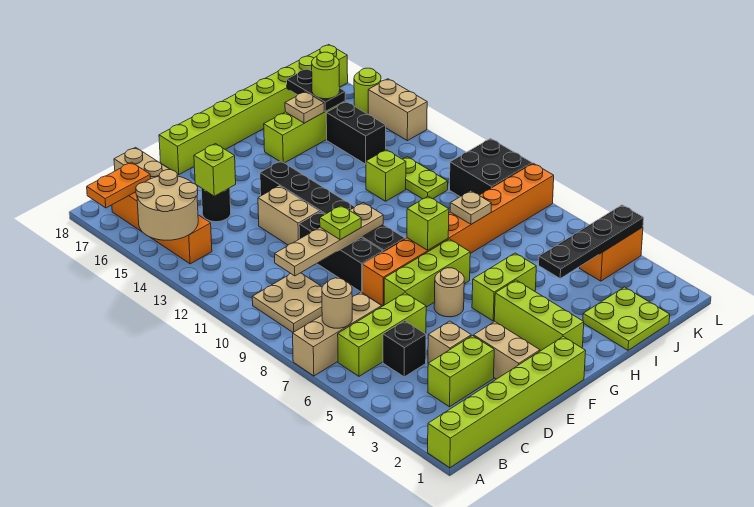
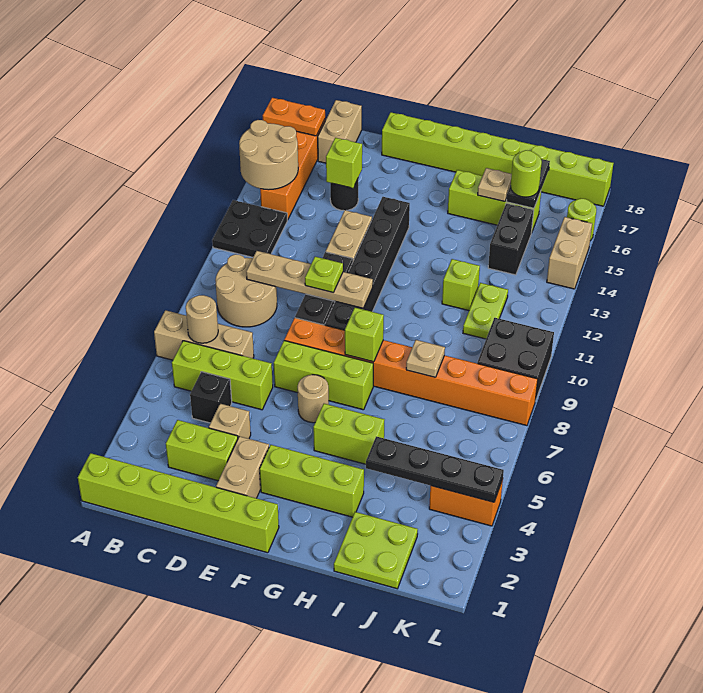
none -> black plate A12:B13 level 1
tan plate B9:C10 level 1 -> tan round brick B9:C10 level 1
lime brick G2:G4 level 1 -> lime brick F3:H3 level 1

